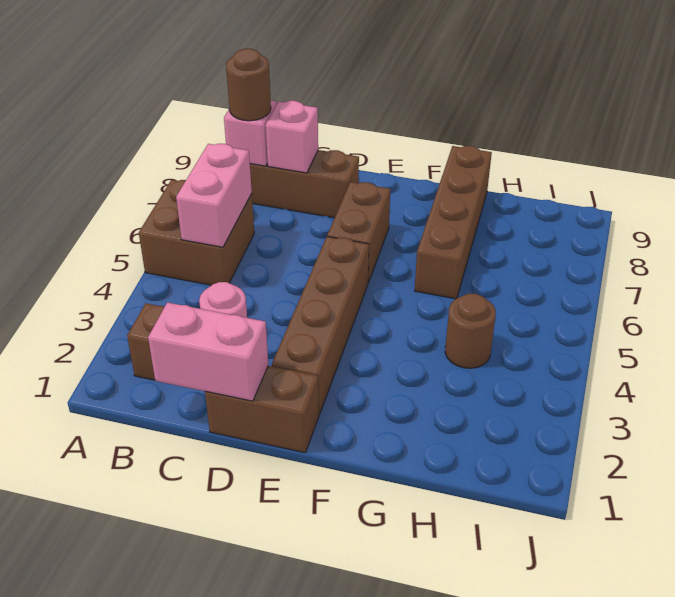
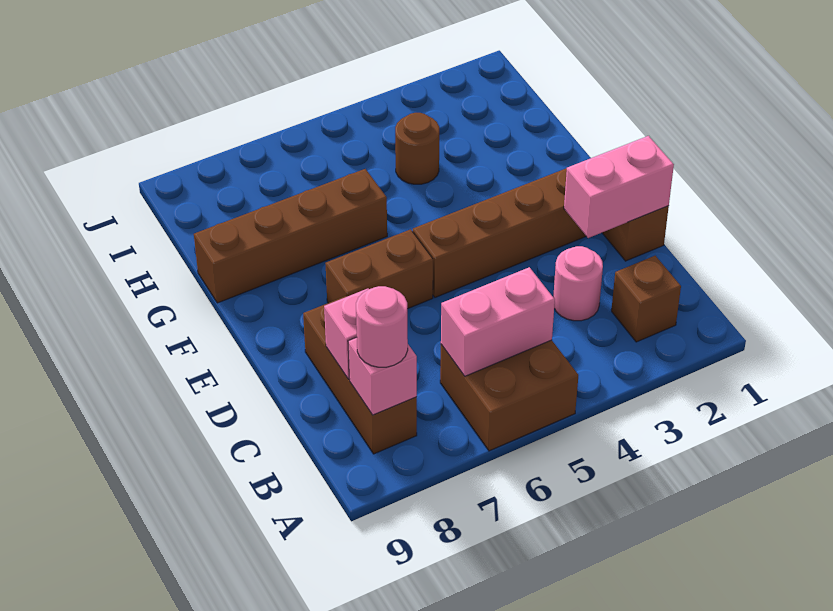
brown round brick B8 level 3 -> pink round brick B8 level 3
pink brick C1:D1 level 2 -> pink brick D1:D2 level 2

